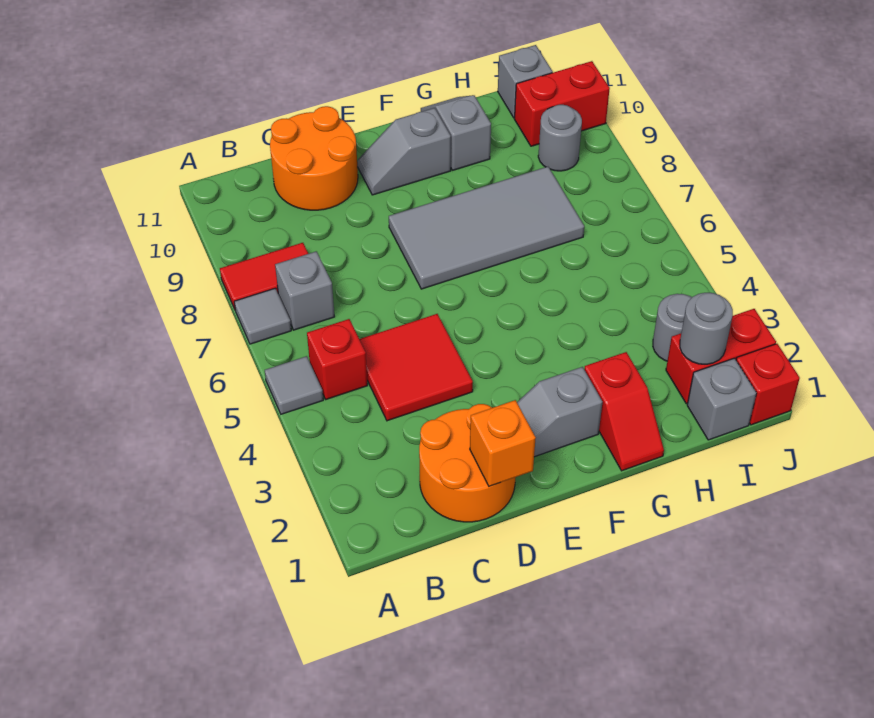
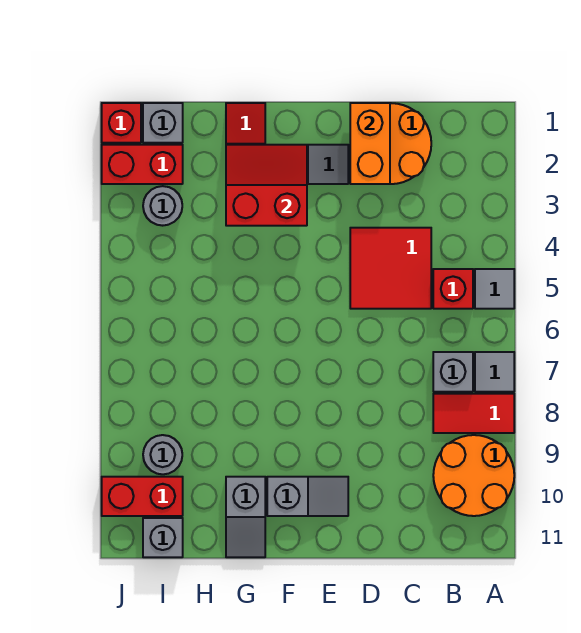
orange round brick C10:D11 level 1 -> orange round brick A9:B10 level 1
orange brick D1 level 2 -> orange brick D1:D2 level 2
grey tile E7:H8 level 1 -> none
none -> red slope F2:G3 level 2 top 3
grey round brick I2 level 2 -> none

